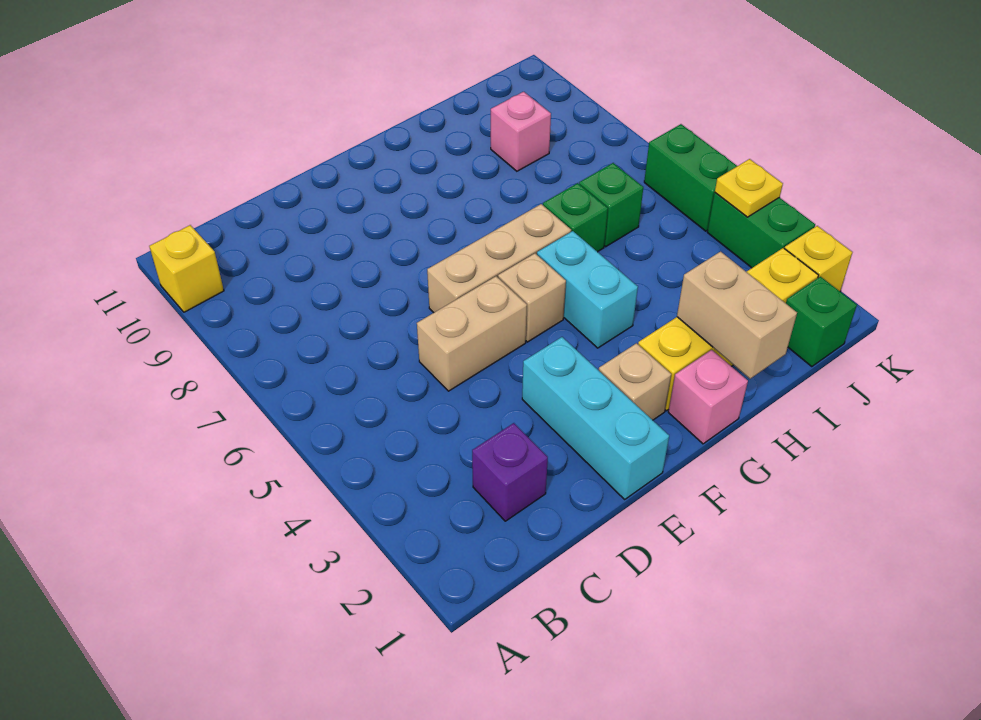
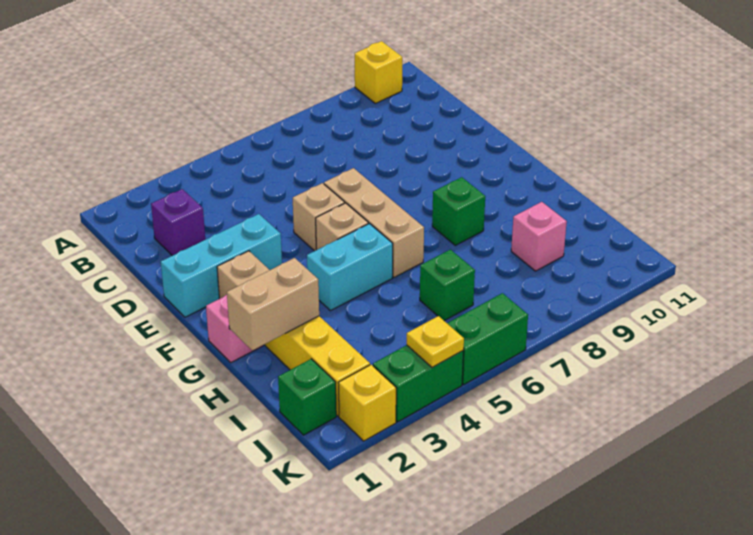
tan brick D5:E5 level 1 -> tan brick E5 level 1
green brick H6 level 1 -> green brick G8 level 1

